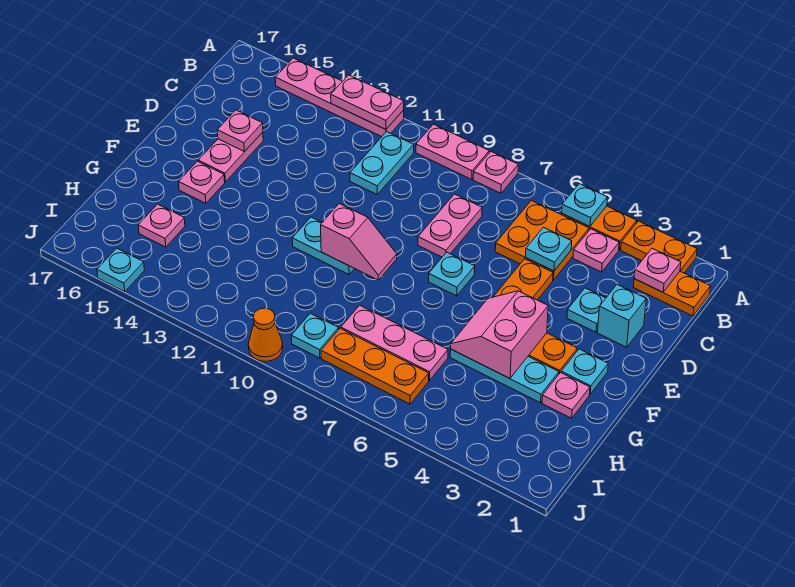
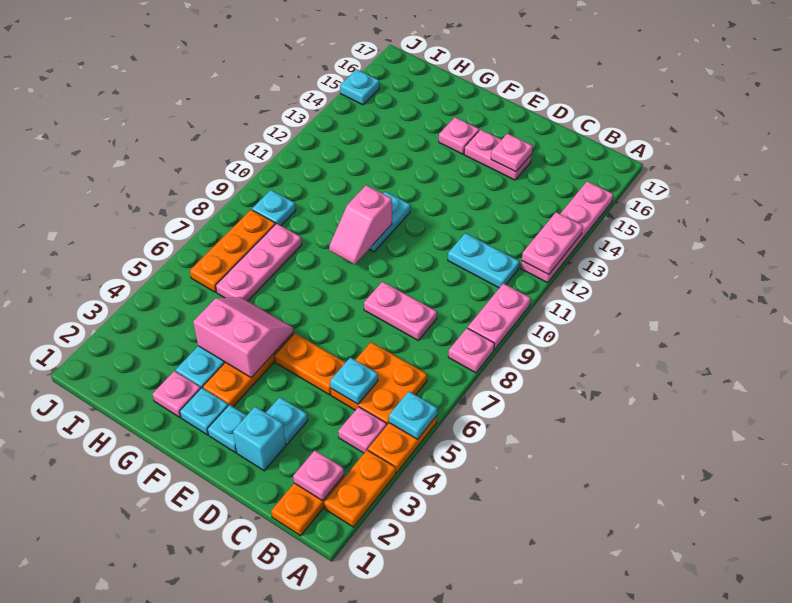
cyan plate E7 level 1 -> cyan plate E2 level 1
pink plate H15 level 1 -> none
orange cone J10 level 1 -> none

